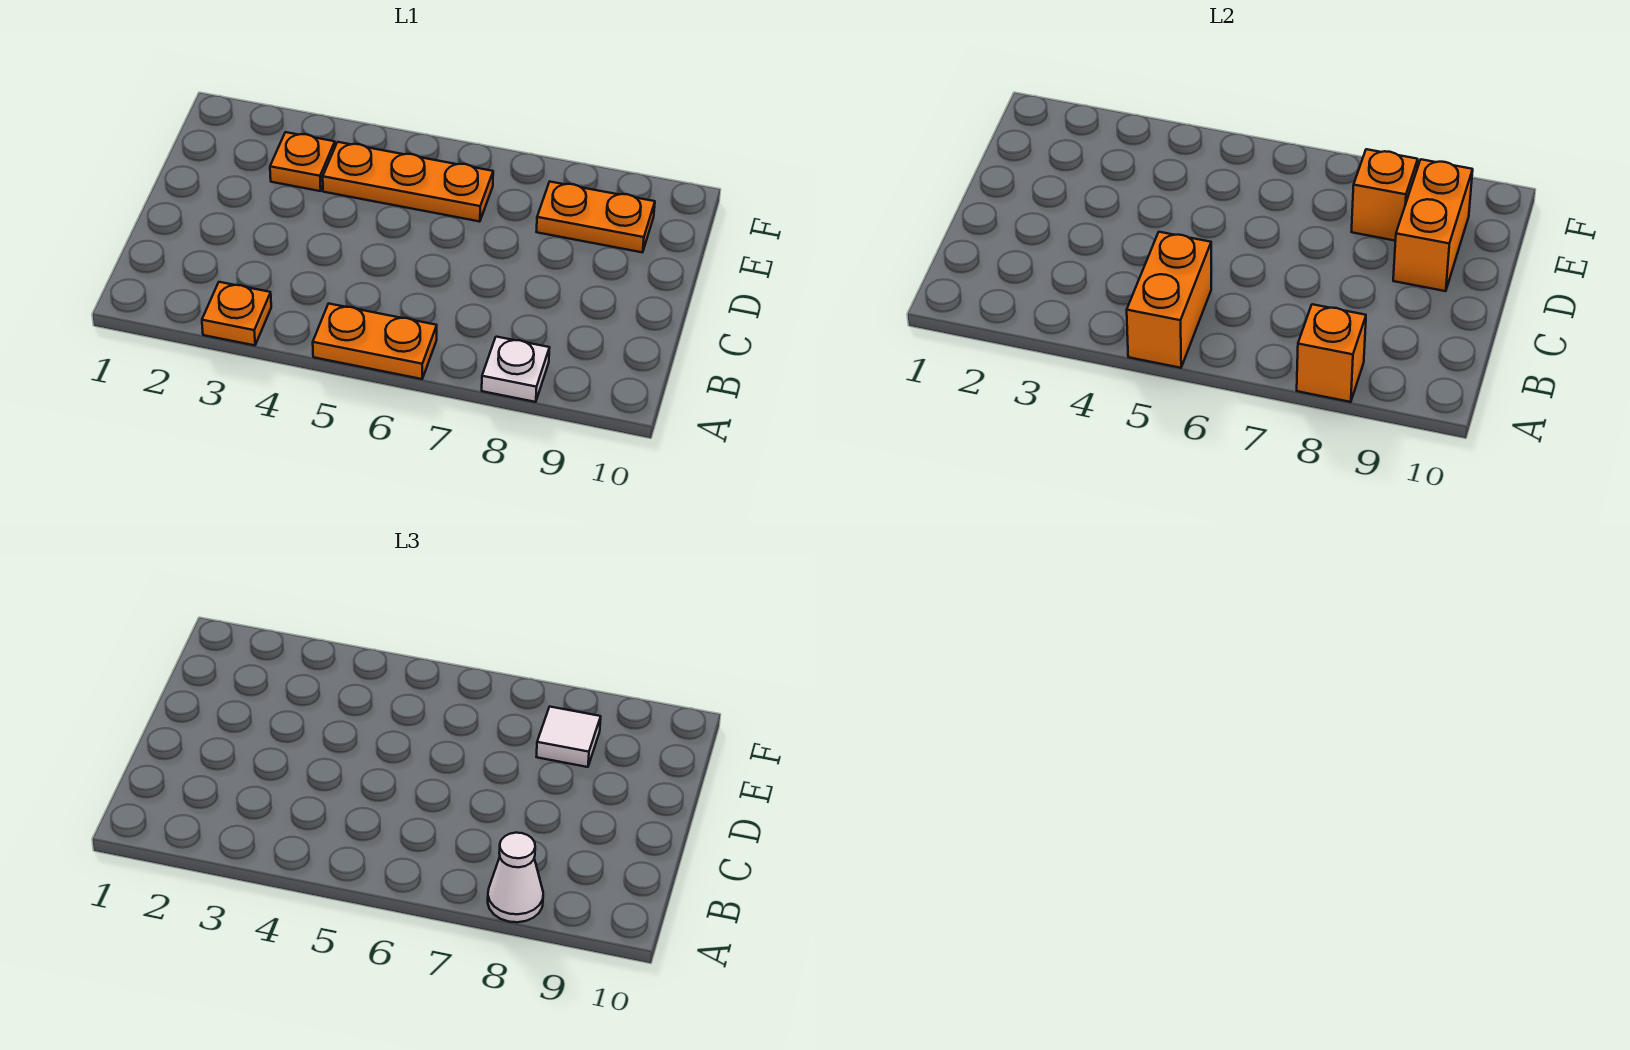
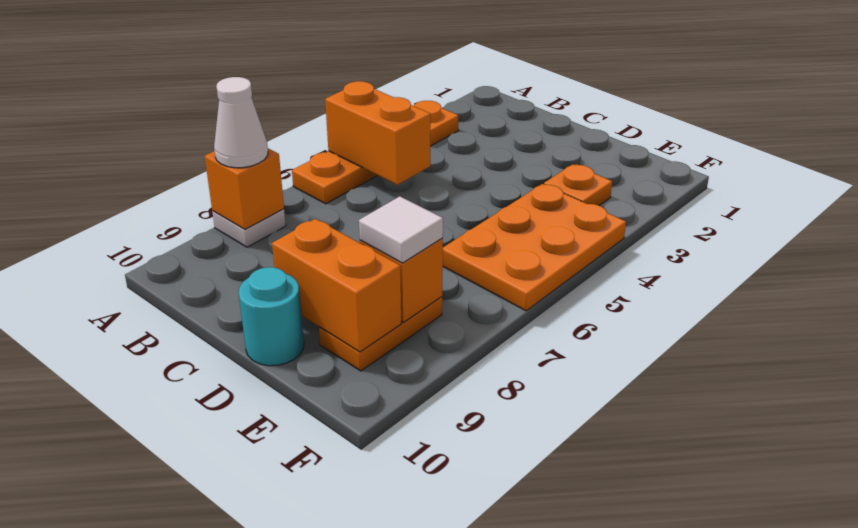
none -> cyan round brick D10 level 1
orange plate E4:E6 level 1 -> orange plate E4:F6 level 1

